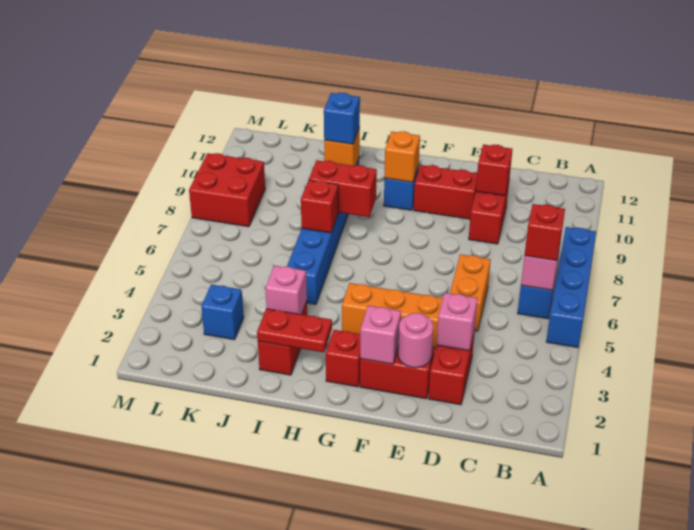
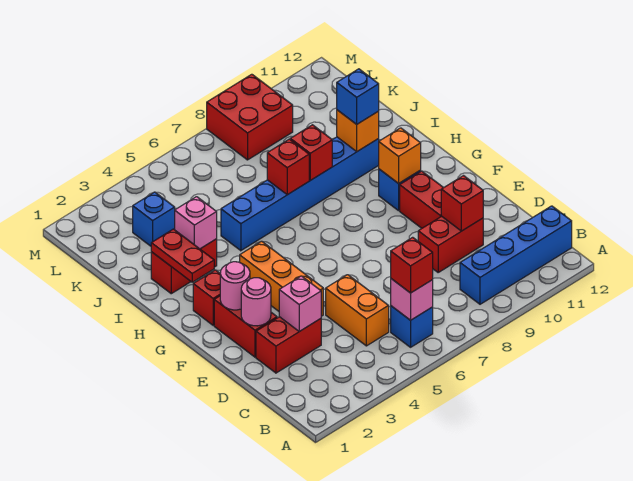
blue brick A5:A8 level 1 -> blue brick B9:B12 level 1
orange brick D5:D6 level 1 -> orange brick C5:D5 level 1
pink brick F2 level 2 -> pink round brick F2 level 2
red brick H8:I8 level 2 -> red brick I8 level 2

